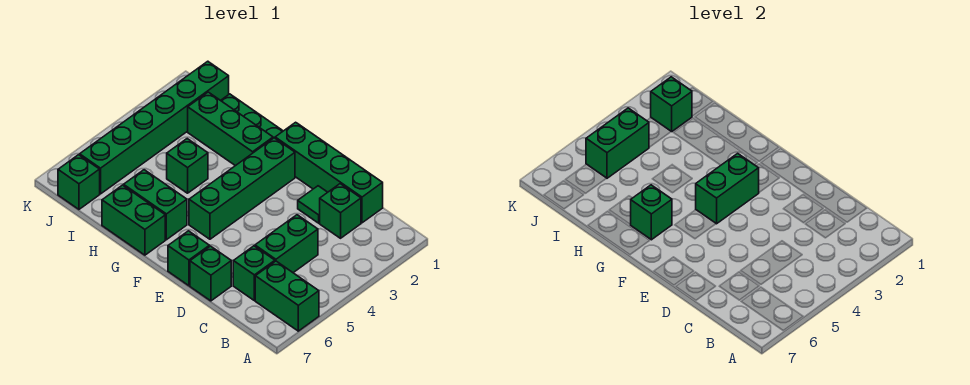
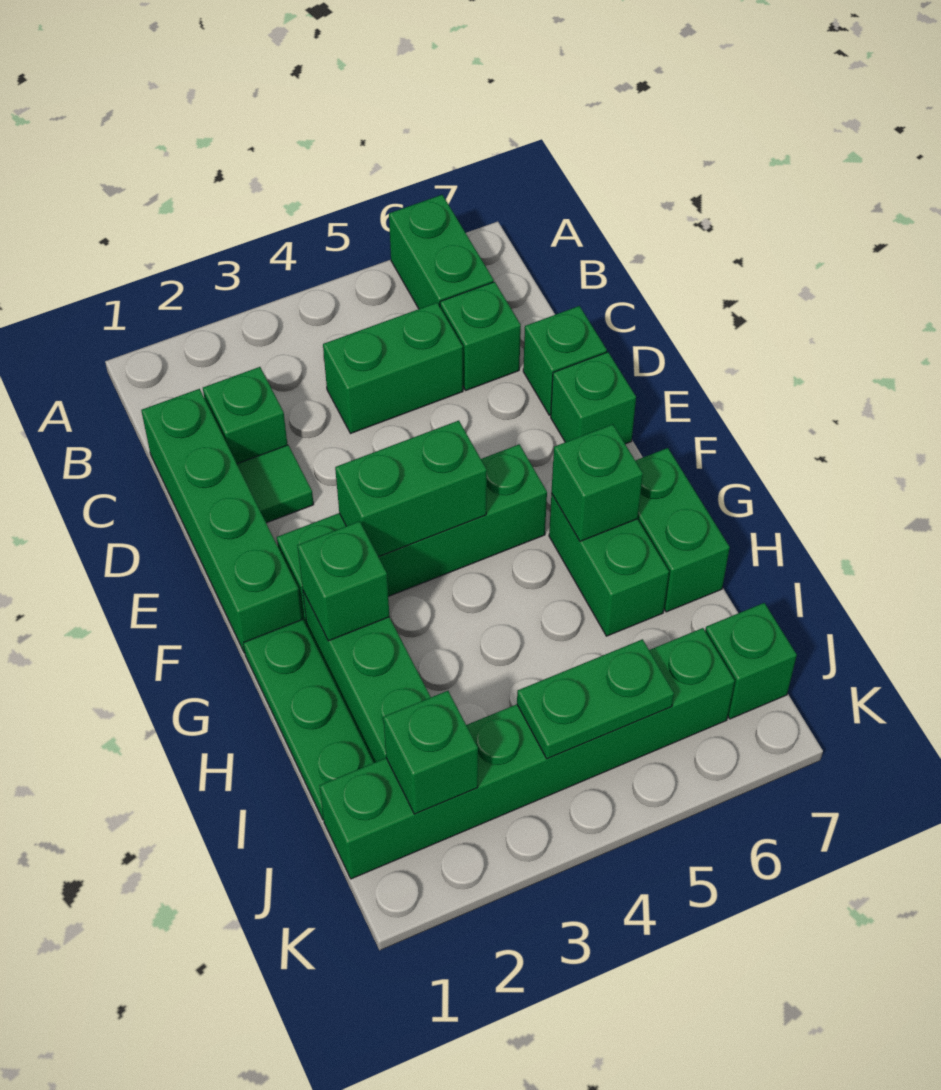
green brick H4 level 1 -> green brick G2 level 2
green brick J4:J5 level 2 -> green plate J4:J5 level 2

